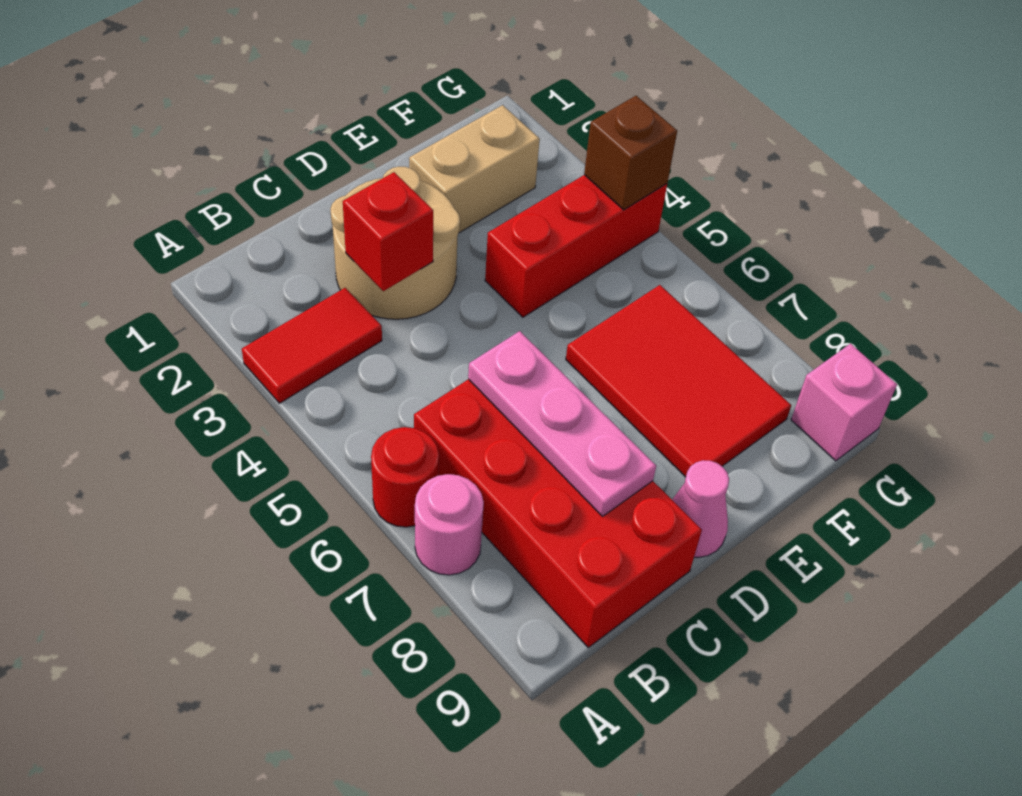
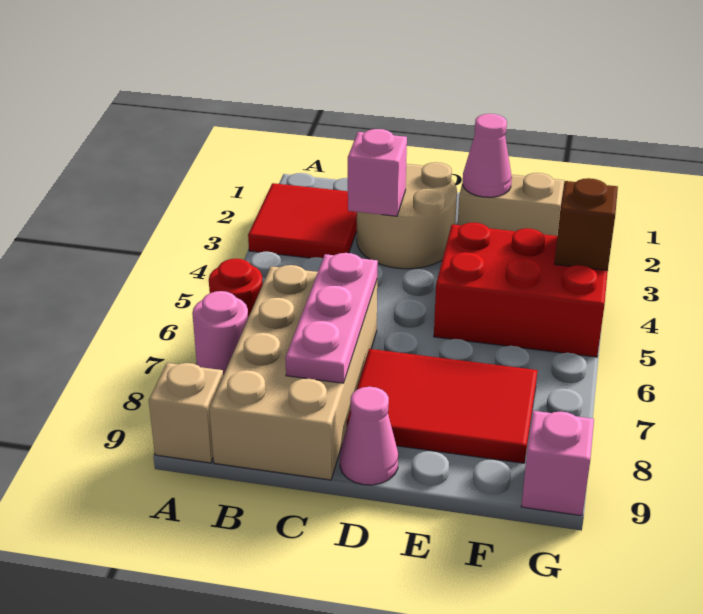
red tile A3:B3 level 1 -> red tile A2:B3 level 1
none -> tan brick A9 level 1
red brick B6:C9 level 1 -> tan brick B6:C9 level 1
red brick C3 level 2 -> pink brick C3 level 2
none -> pink cone E2 level 2
red brick E4:G4 level 1 -> red brick E4:G5 level 1
red tile E6:F8 level 1 -> red tile D7:F8 level 1

